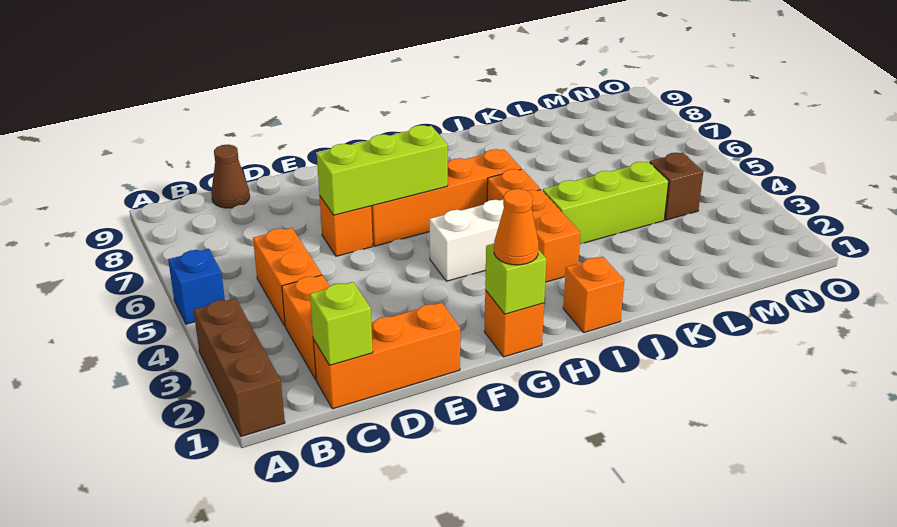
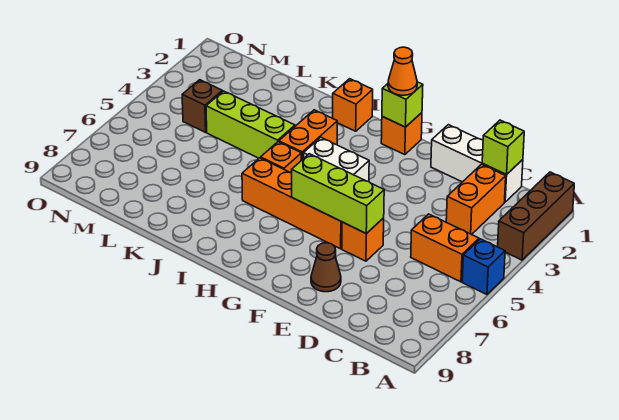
orange brick C1:E1 level 1 -> white brick C1:E1 level 1
orange brick C4:C5 level 1 -> orange brick B5:C5 level 1
brown cone C9 level 1 -> brown cone E8 level 1

